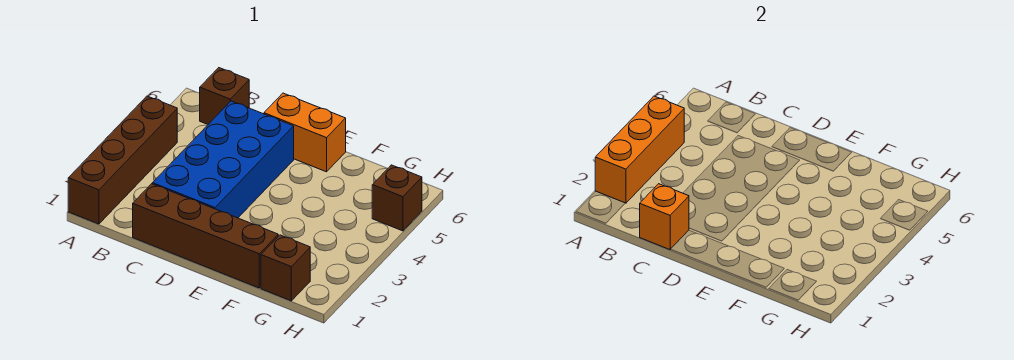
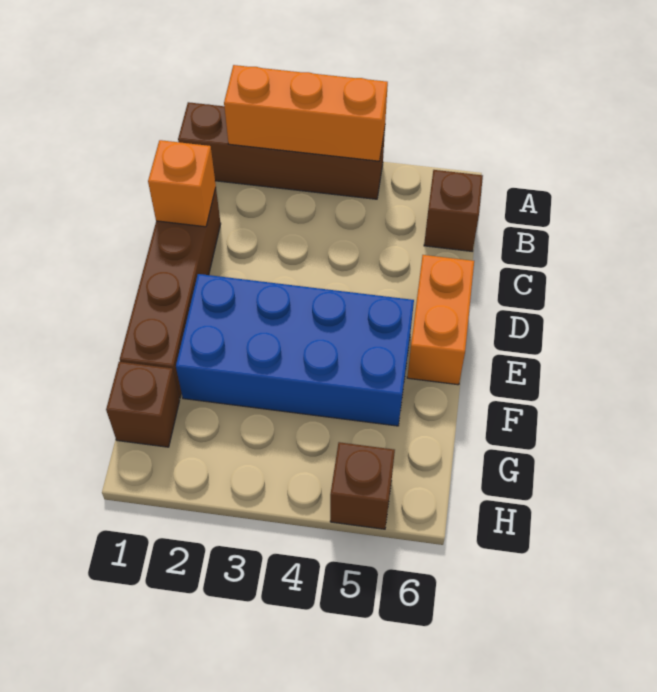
blue brick C2:D5 level 1 -> blue brick E2:F5 level 1

